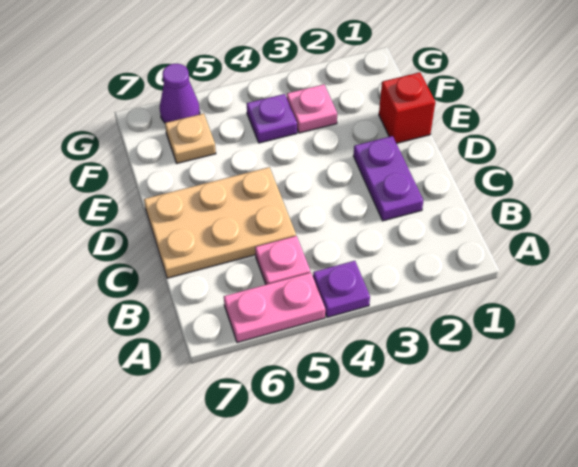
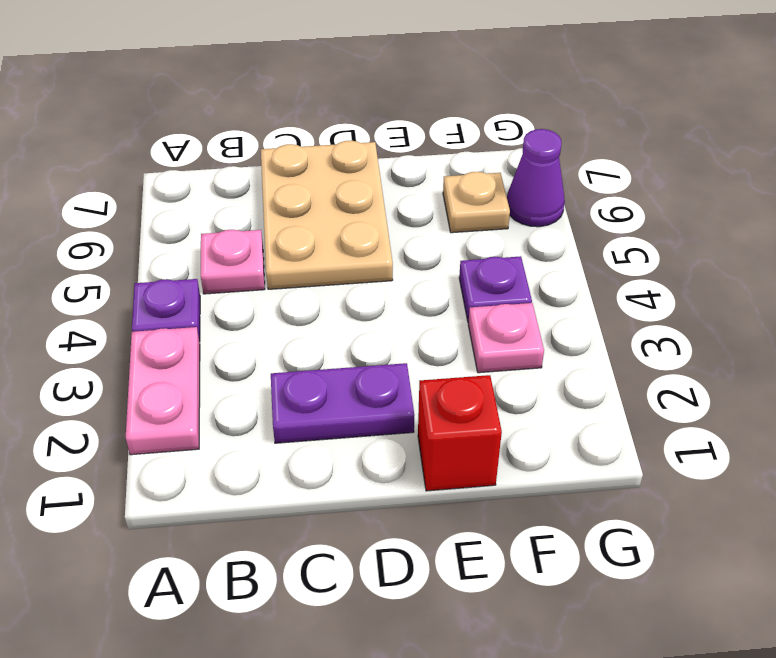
pink plate A5:A6 level 1 -> pink plate A2:A3 level 1

